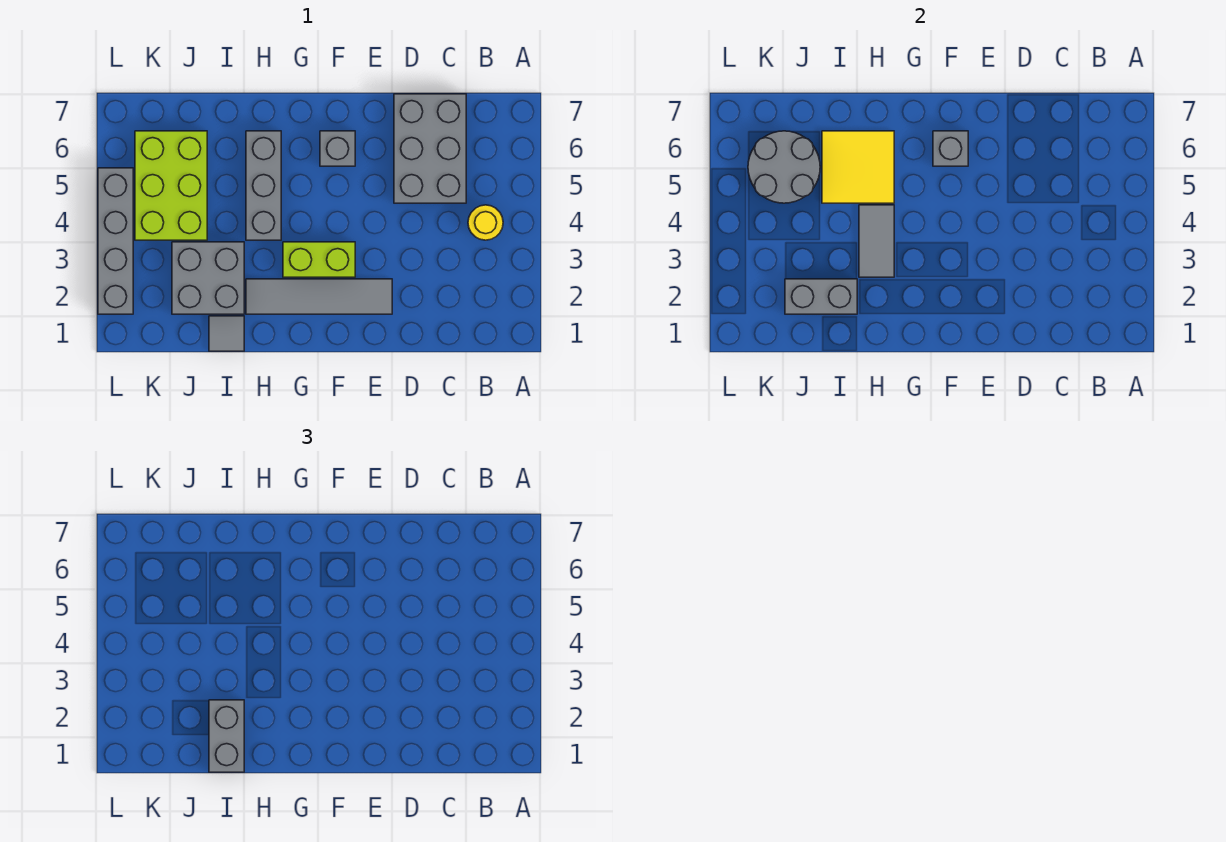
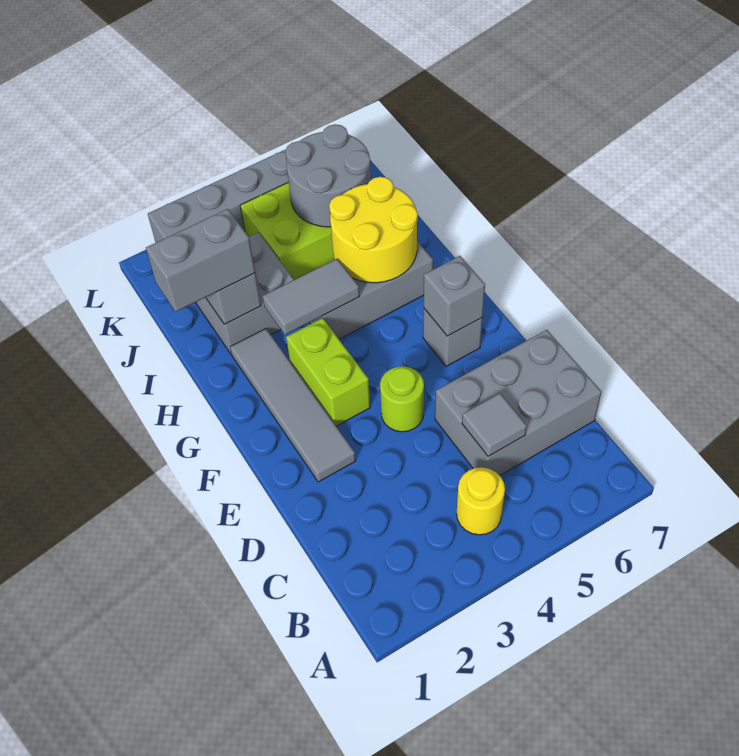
none -> lime round brick E4 level 1
yellow tile H5:I6 level 2 -> yellow round brick H5:I6 level 2
grey tile I1 level 1 -> grey tile C5 level 2

